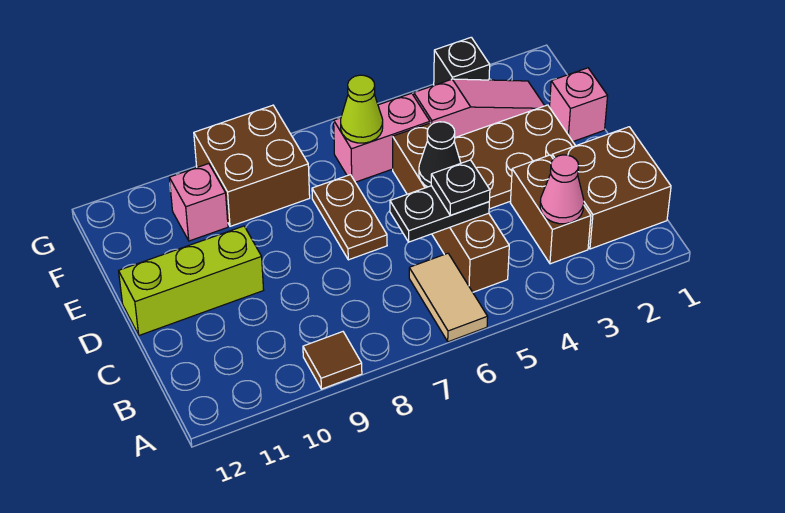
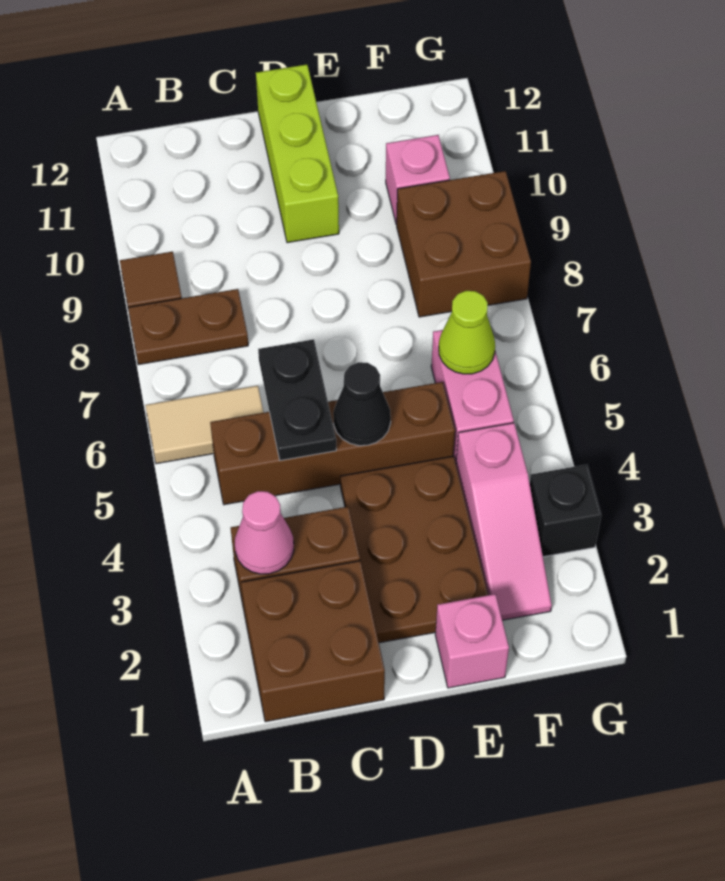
black plate C5 level 3 -> none
brown plate D7:E7 level 1 -> brown plate A8:B8 level 1

